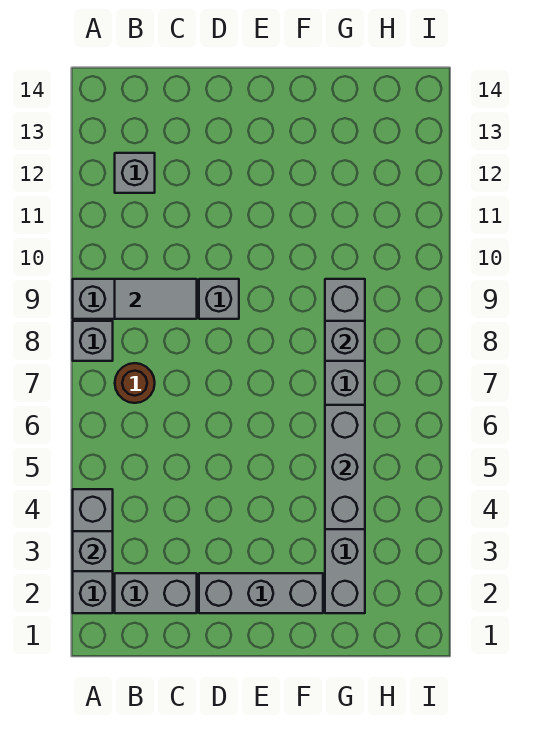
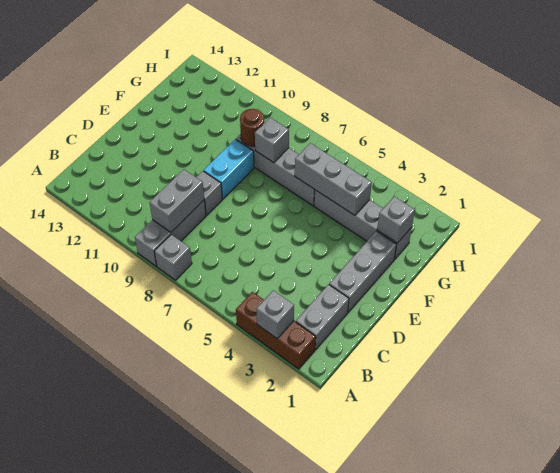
grey brick A2:A4 level 1 -> brown brick A2:A4 level 1
brown round brick B7 level 1 -> brown round brick G9 level 2
grey tile B9:C9 level 2 -> grey brick B9:C9 level 2
grey brick B12 level 1 -> grey brick G2 level 2
none -> cyan brick E9:F9 level 1

